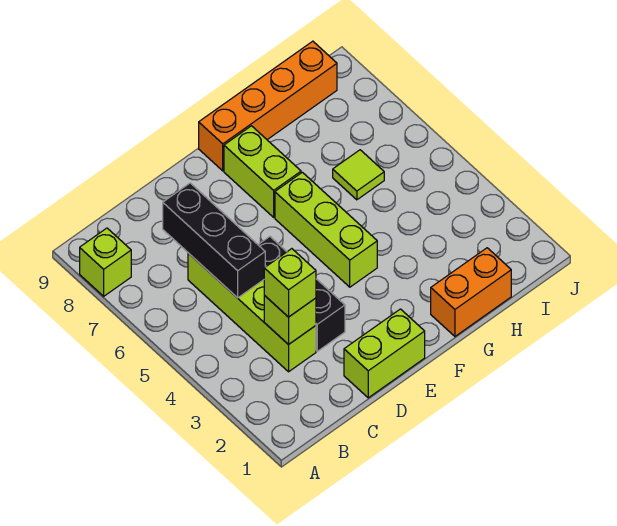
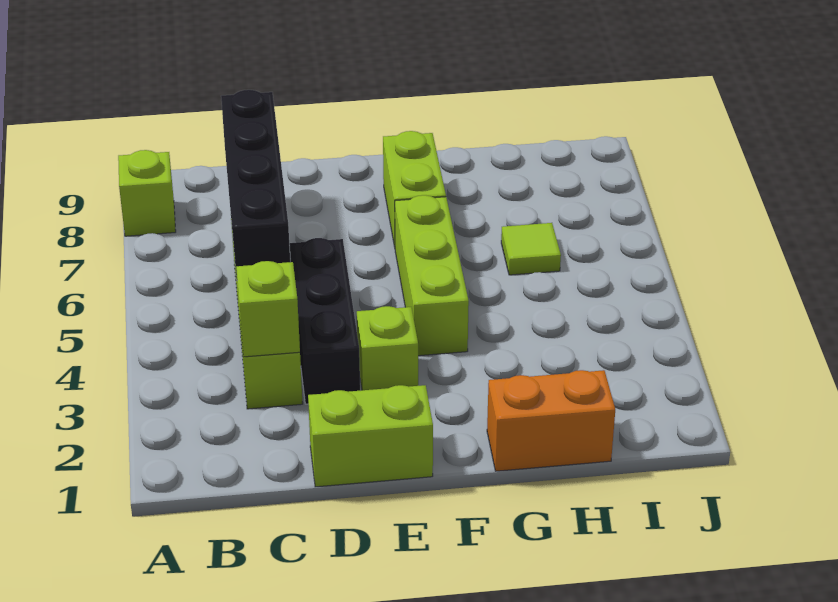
lime brick C3 level 3 -> lime brick E3 level 1
black brick C5:C7 level 2 -> black brick C5:C8 level 2
orange brick F9:I9 level 1 -> none

